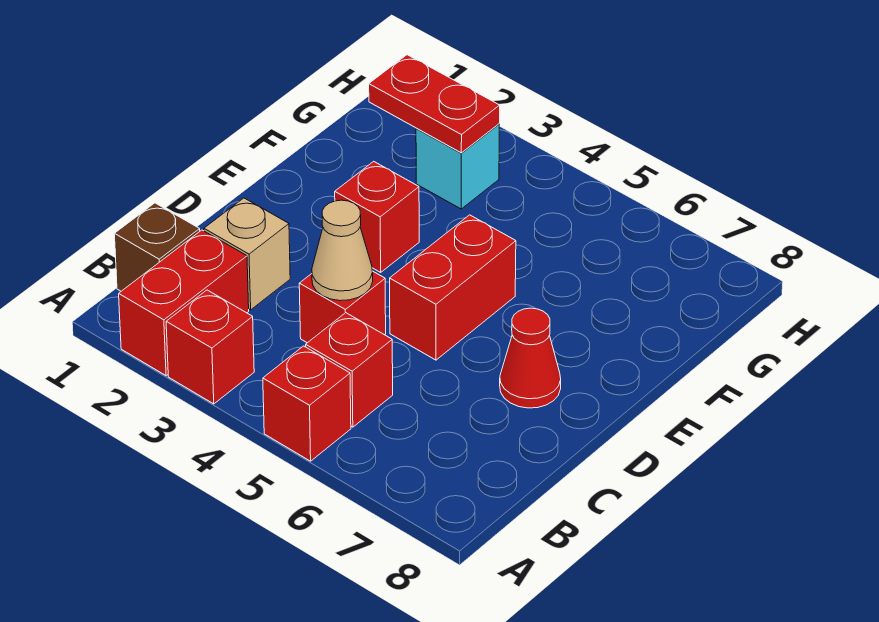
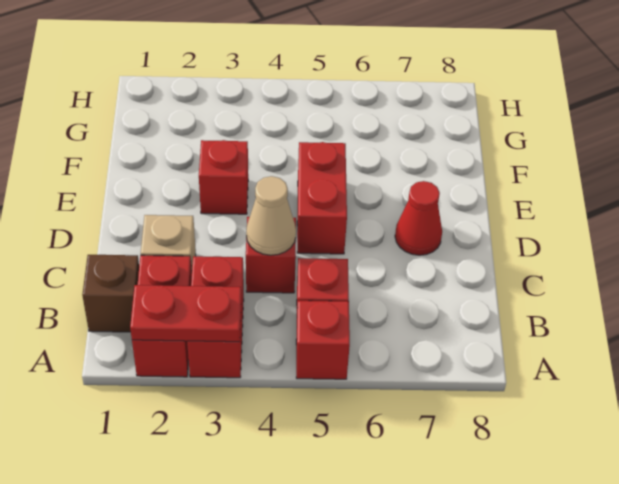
red brick A3 level 1 -> red brick A3:B3 level 1
red plate G2:G3 level 2 -> red plate A2:A3 level 2
cyan brick G3 level 1 -> none

